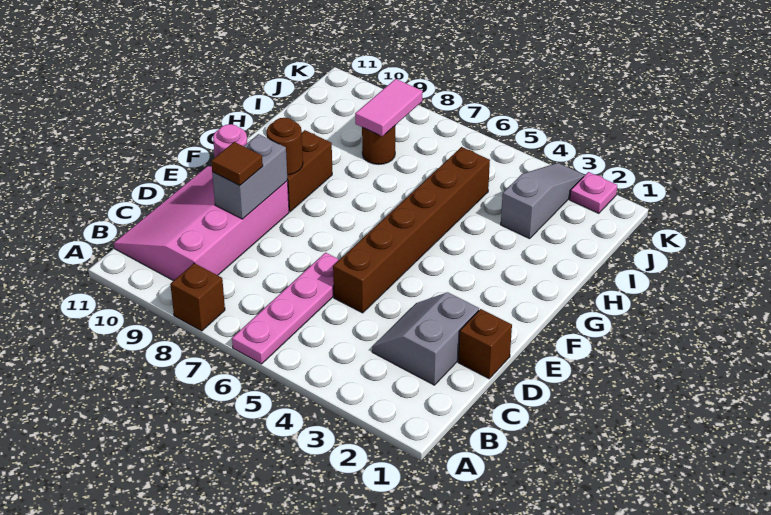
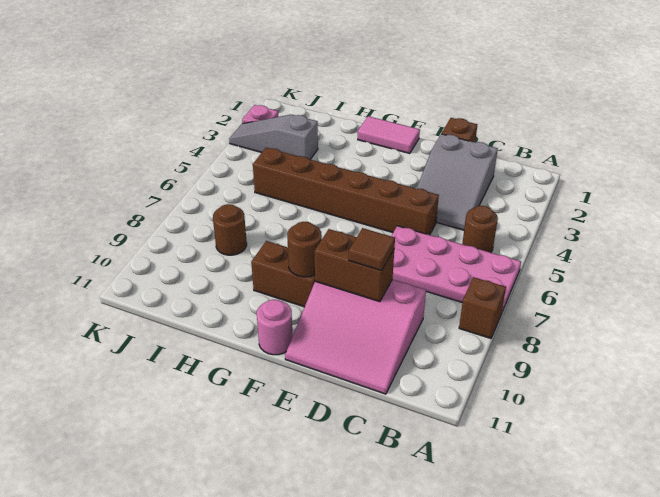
pink plate A6:D6 level 1 -> pink plate A6:D7 level 1
none -> brown round brick B5 level 1
pink slope B9:E11 level 1 top 9 -> pink slope C9:E11 level 1 top 9
grey slope C2:D3 level 1 top 2 -> grey slope C2:D4 level 1 top 2
grey brick D9:E9 level 2 -> brown brick D9:E9 level 2
pink tile I8:J8 level 2 -> pink tile F1:G1 level 1

